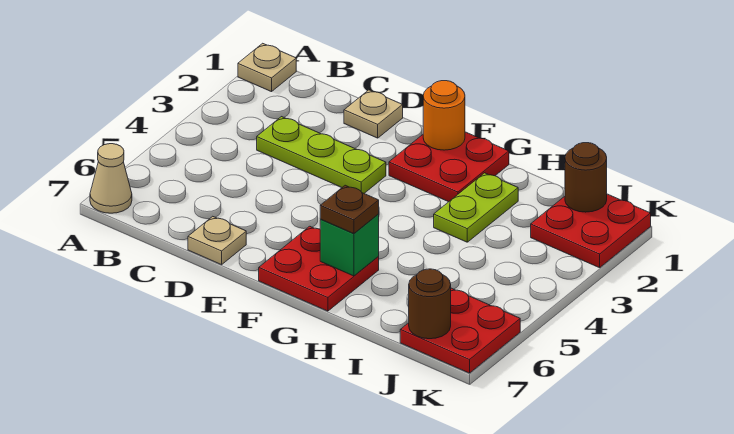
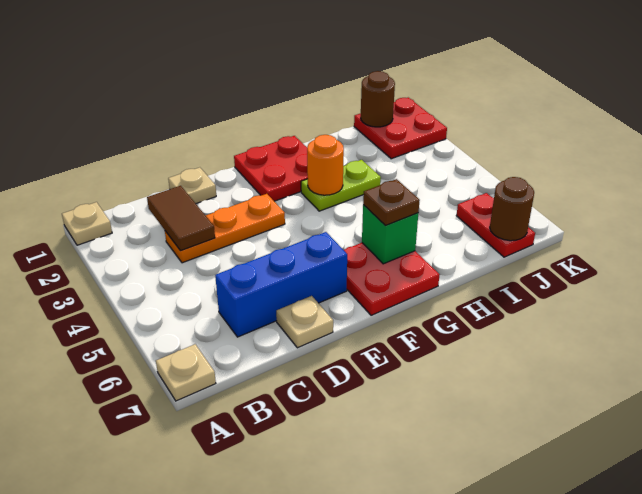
tan cone A7 level 1 -> tan plate A7 level 1
none -> brown tile C2:C3 level 2
lime plate C3:E3 level 1 -> orange plate C3:E3 level 1
none -> blue brick C6:E6 level 1
orange round brick F1 level 2 -> orange round brick G3 level 2
lime plate H2:H3 level 1 -> lime plate G3:H3 level 1
red plate J6:K7 level 1 -> red plate J6:J7 level 1

